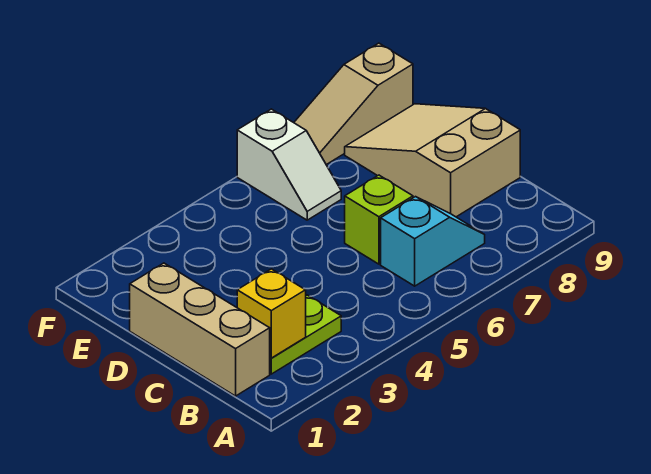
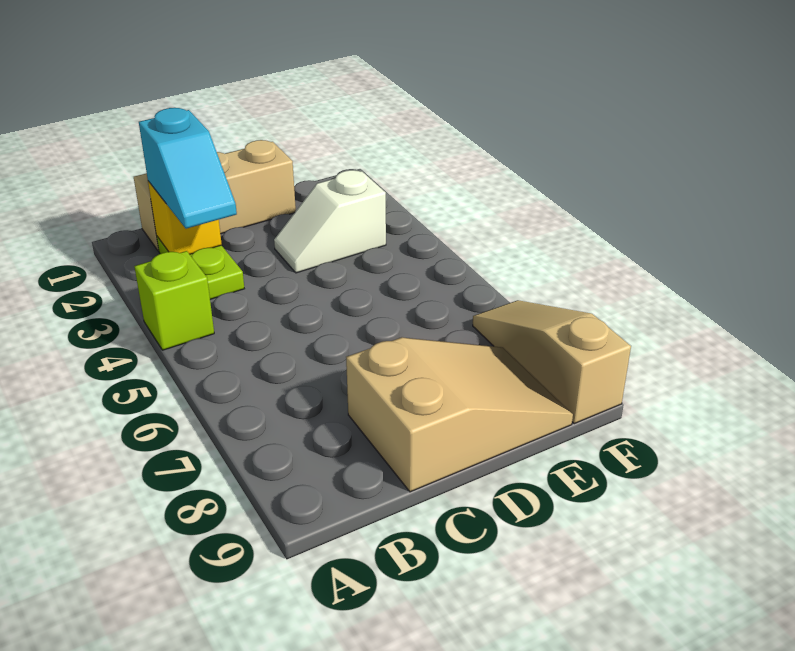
cyan slope B6:B7 level 1 top 6 -> cyan slope B2:B3 level 3 top 2
lime brick C6 level 1 -> lime brick A4 level 1
white slope E6:F6 level 1 top F -> white slope D3:E3 level 1 top E

